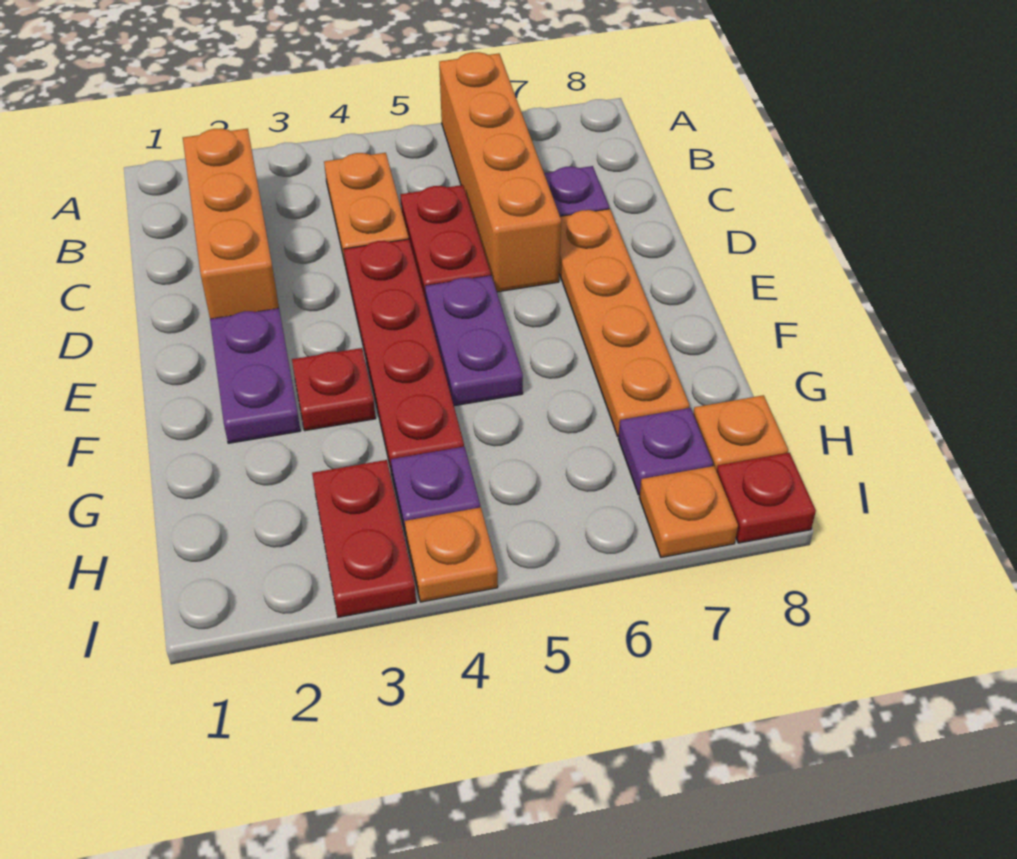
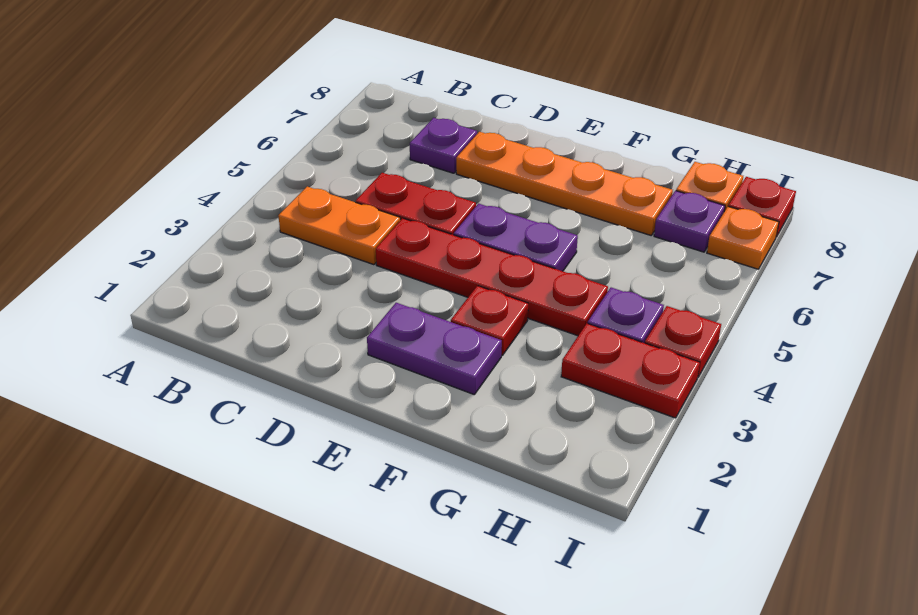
orange brick A6:D6 level 1 -> none
orange brick B2:D2 level 1 -> none
orange plate I4 level 1 -> red plate I4 level 1

